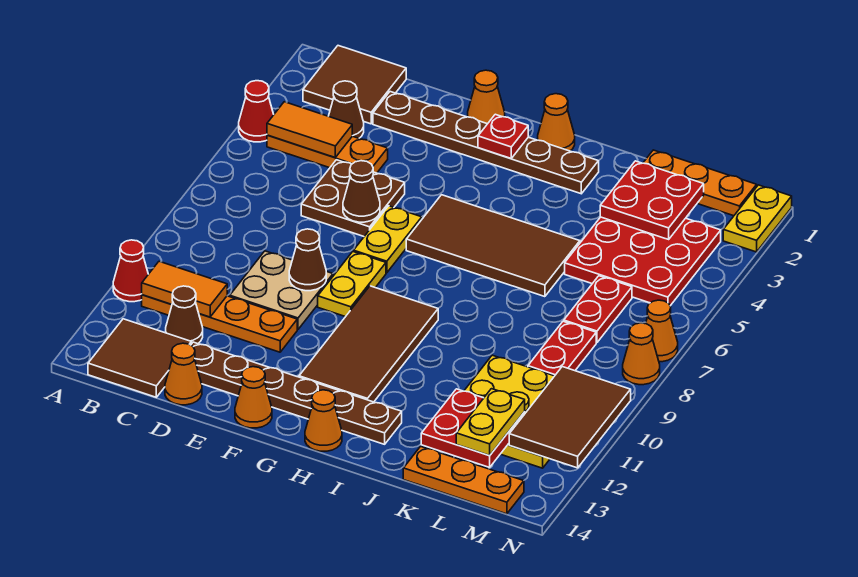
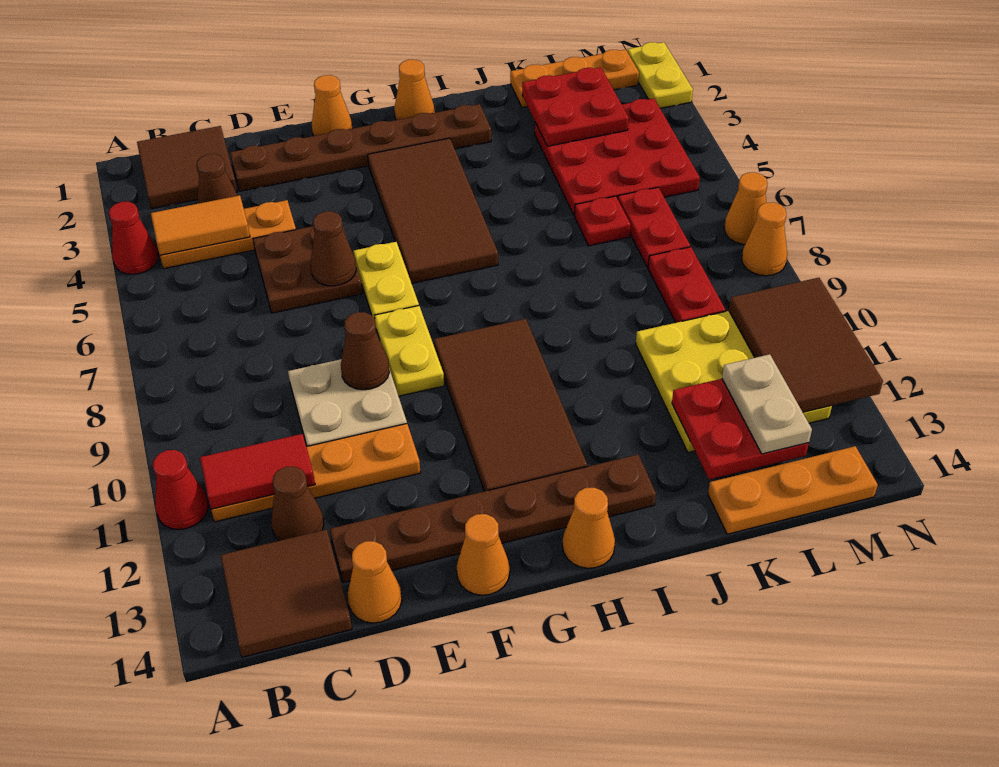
orange tile B11:C11 level 2 -> red tile B11:C11 level 2
red plate G2 level 2 -> red plate K6 level 1
brown tile G5:J6 level 1 -> brown tile G3:H6 level 1
yellow plate L12:L13 level 3 -> tan plate L12:L13 level 3

